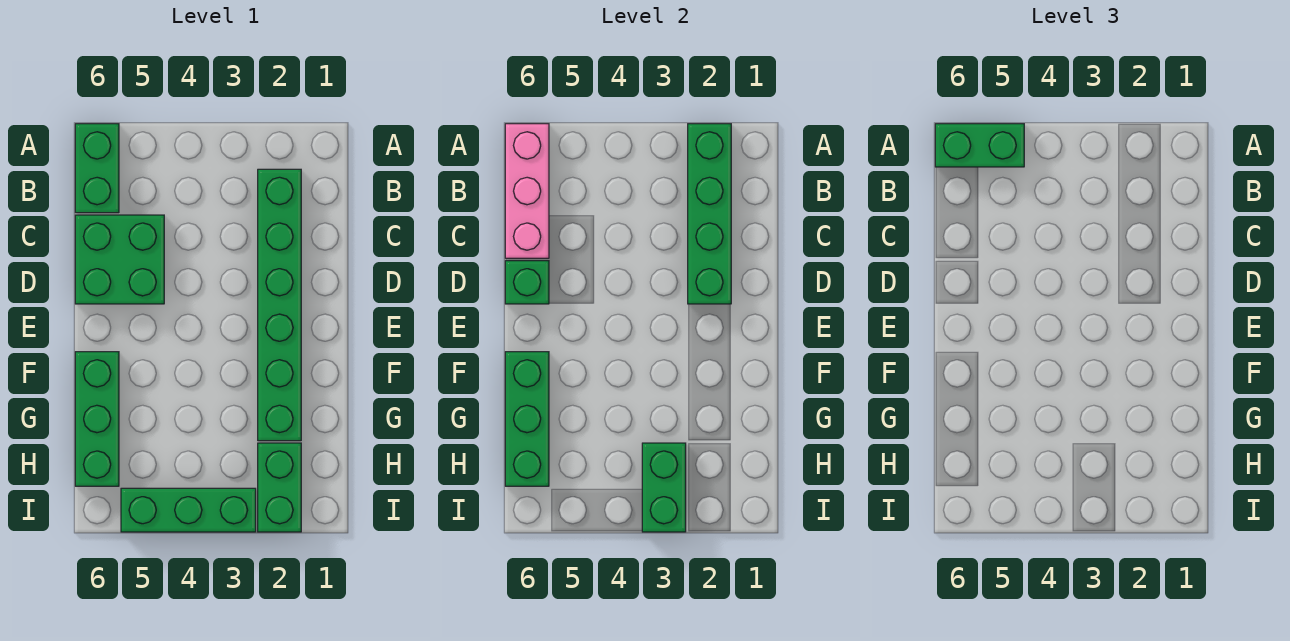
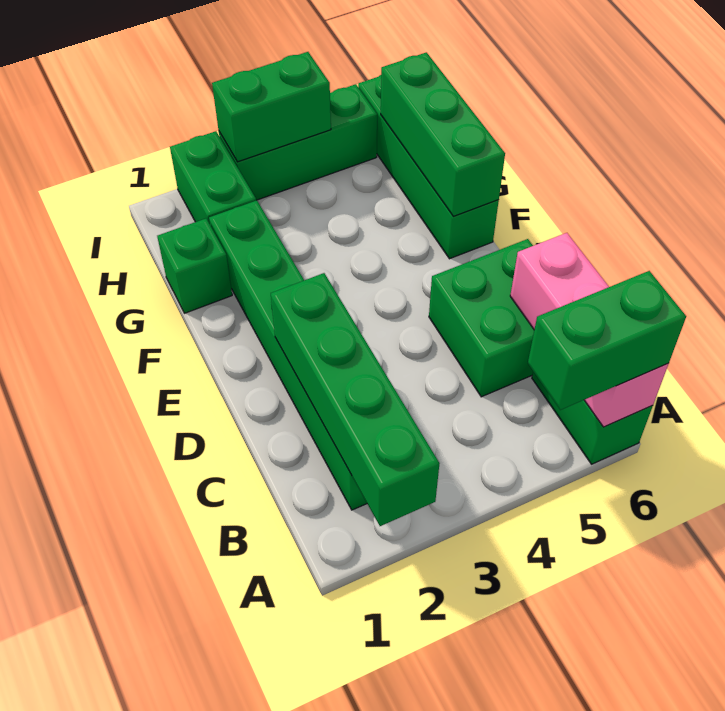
green brick D6 level 2 -> green brick G1 level 1
green brick F6:H6 level 1 -> green brick F6:I6 level 1
green brick H3:I3 level 2 -> green brick I3:I4 level 2

